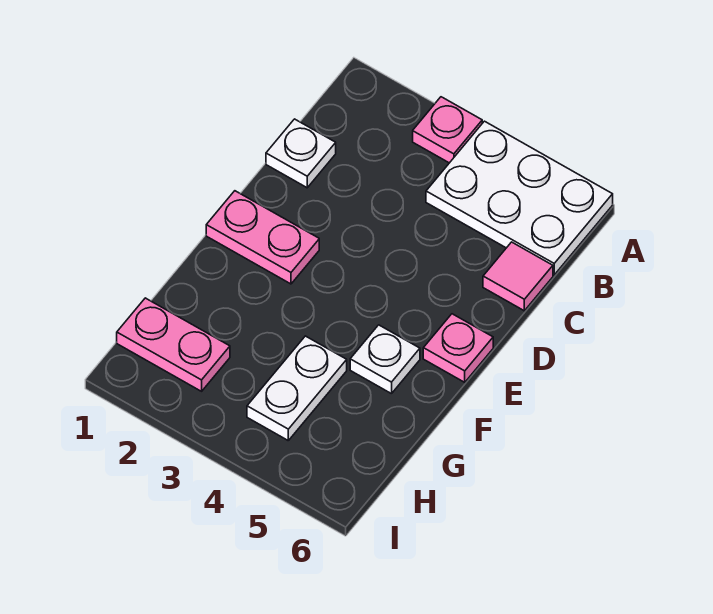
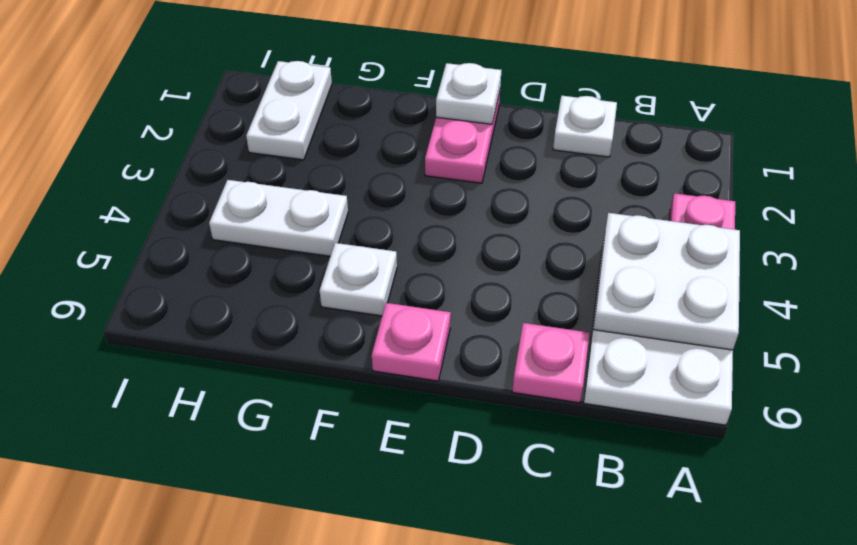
none -> white plate A4:B5 level 2
pink tile C6 level 1 -> pink plate C6 level 1
none -> white plate E1 level 2
pink plate H1:H2 level 1 -> white plate H1:H2 level 1

